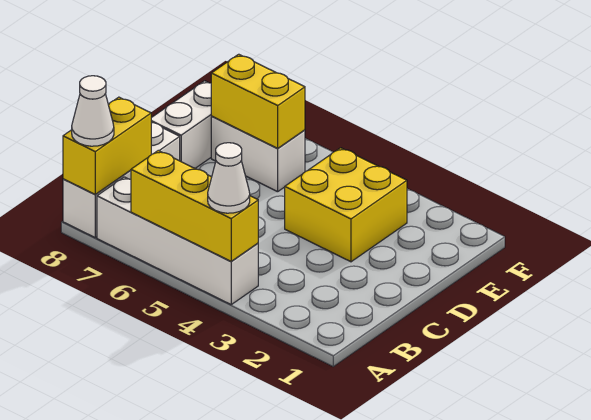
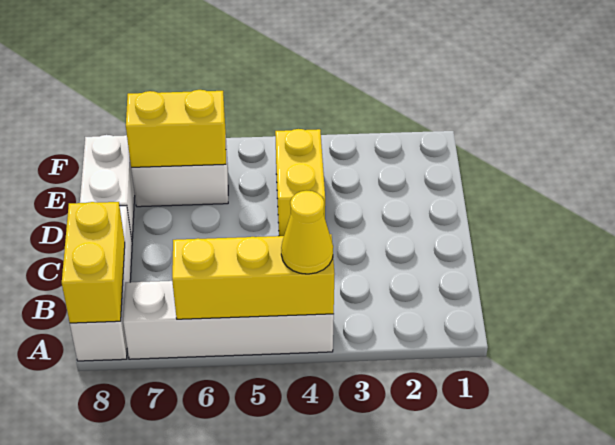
white cone A4 level 3 -> yellow cone A4 level 3
white cone A8 level 3 -> none
yellow brick D3:E4 level 1 -> yellow brick D4:E4 level 1

